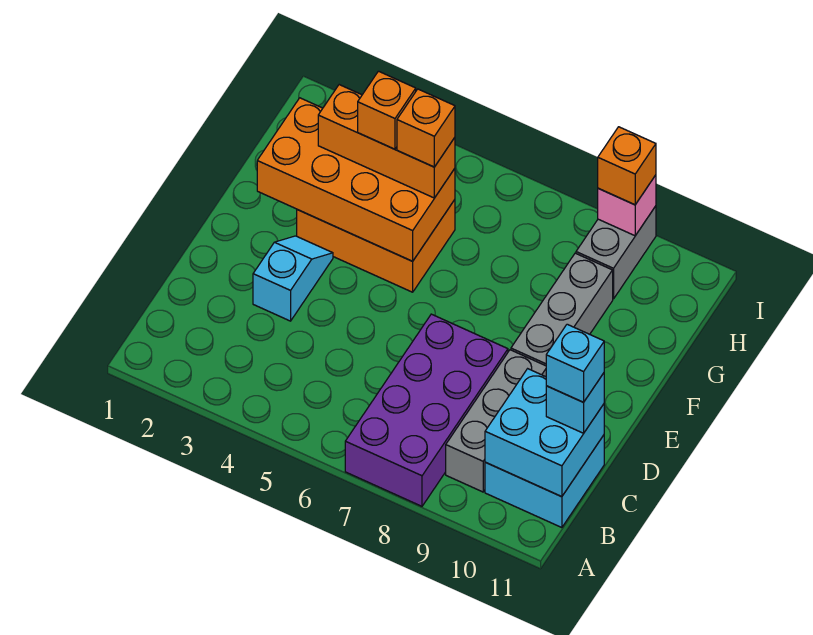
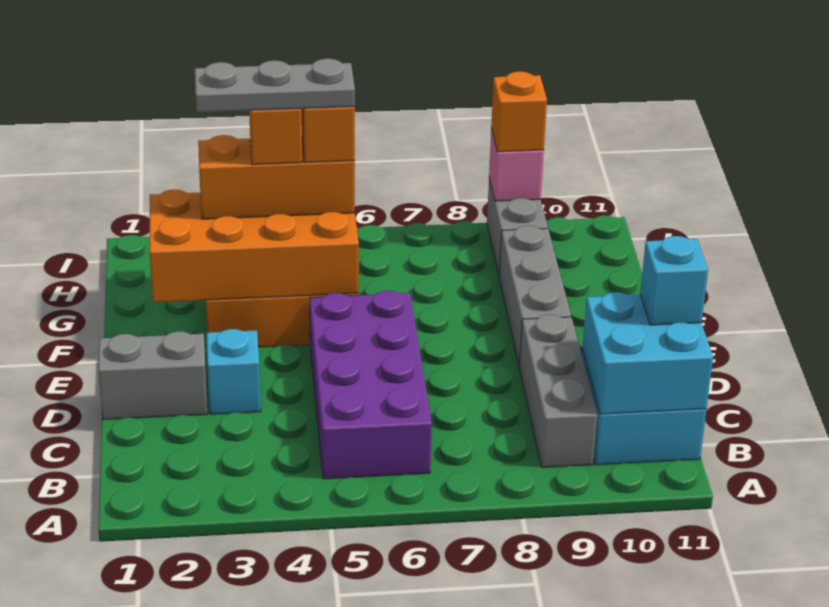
purple brick A7:D8 level 1 -> purple brick B5:E6 level 1
cyan brick C11 level 4 -> none
none -> grey brick D1:D2 level 1
none -> grey plate G3:G5 level 5

